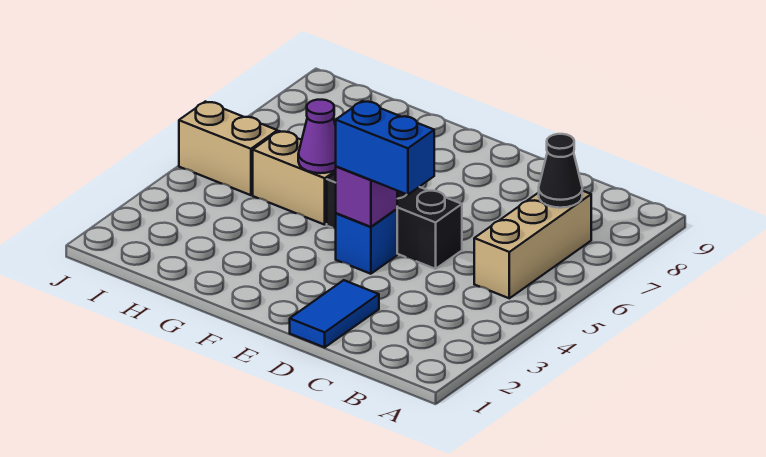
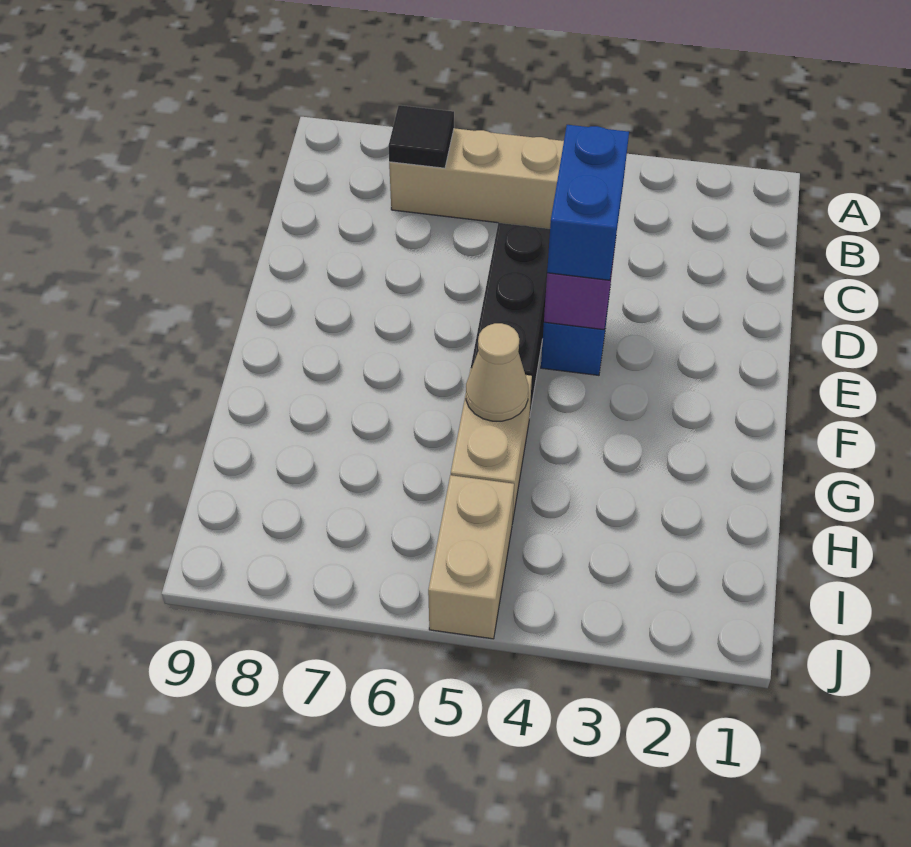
black cone B7 level 2 -> black tile B7 level 2
blue tile D1:D2 level 1 -> none
purple cone G5 level 2 -> tan cone G5 level 2

